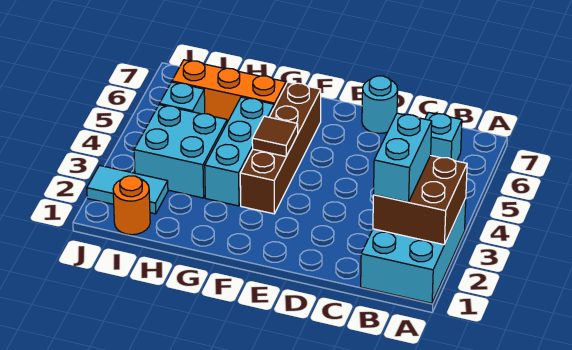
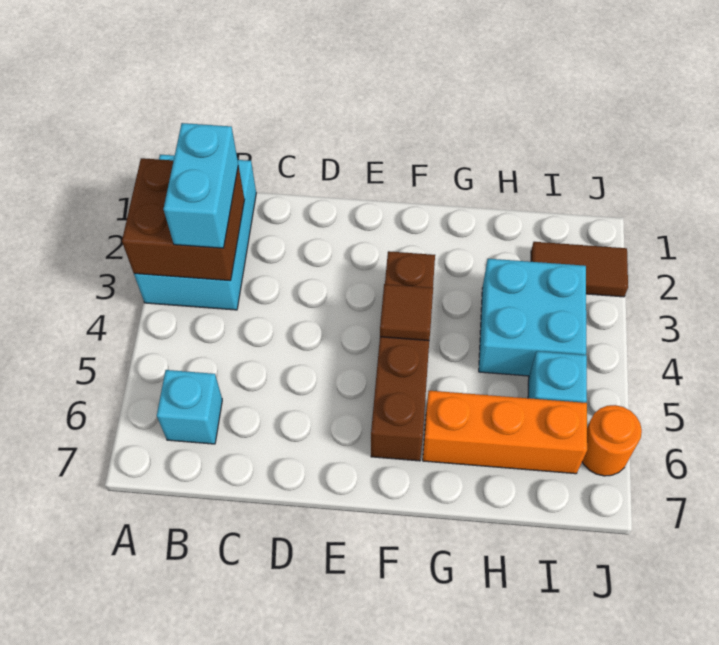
cyan round brick D7 level 1 -> none
cyan brick G3:G5 level 1 -> none
orange round brick I1 level 1 -> orange round brick J6 level 1
cyan tile I2:J2 level 1 -> brown tile I2:J2 level 1

